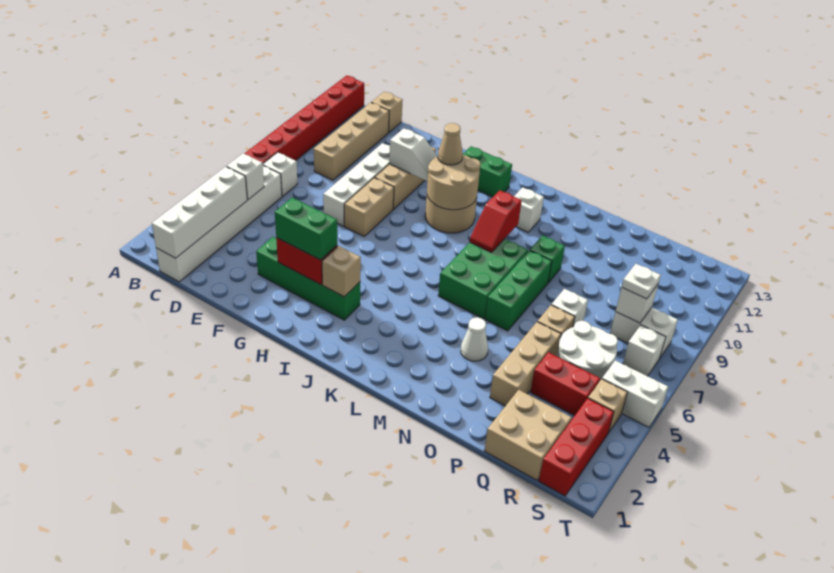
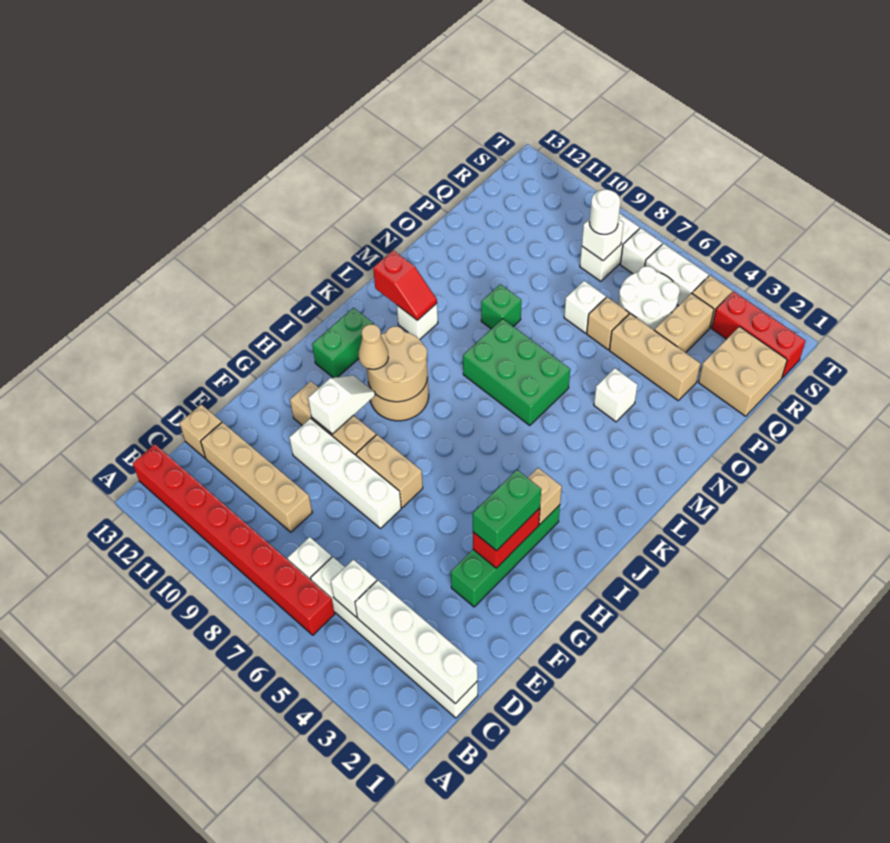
red slope L8:L9 level 2 top 9 -> red slope L11:L12 level 2 top 12
white cone N4 level 1 -> white brick N4 level 1
green brick N6:N8 level 1 -> none
red brick Q4:R4 level 1 -> tan brick Q4:R4 level 1
white plate R8 level 3 -> white round brick R8 level 3
white brick S5:T5 level 1 -> white brick S5:S6 level 1

